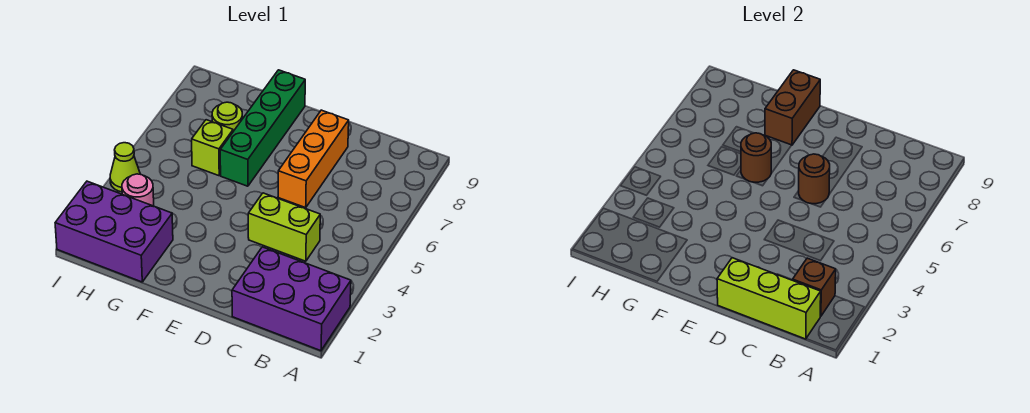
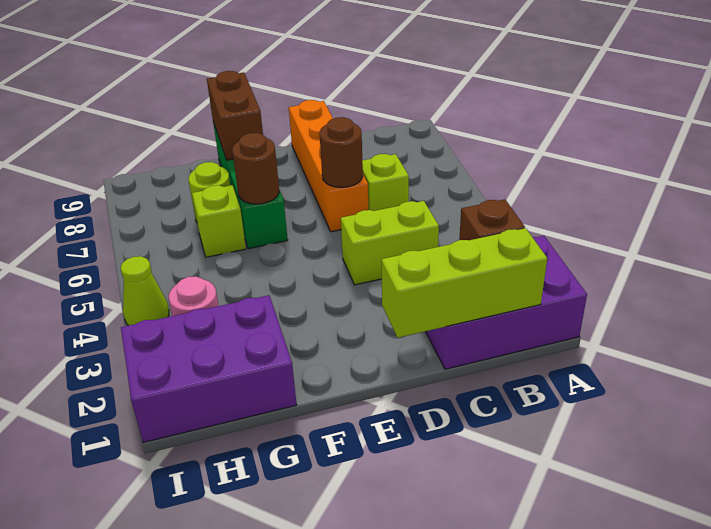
none -> lime brick C6 level 1
orange brick D6:D8 level 1 -> orange brick D6:D9 level 1

